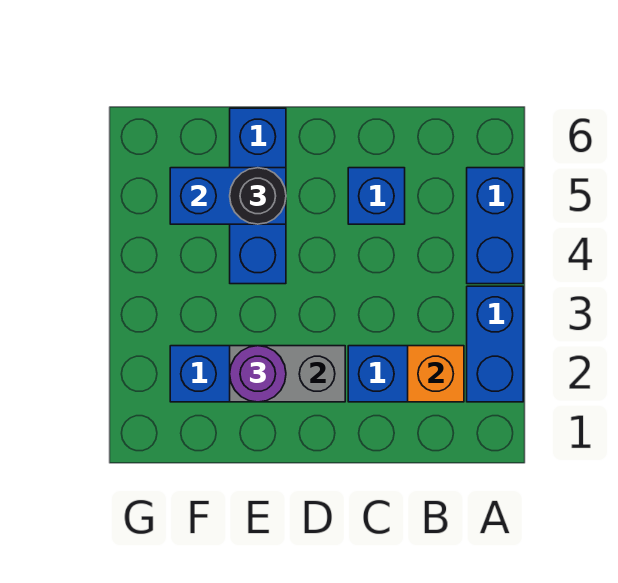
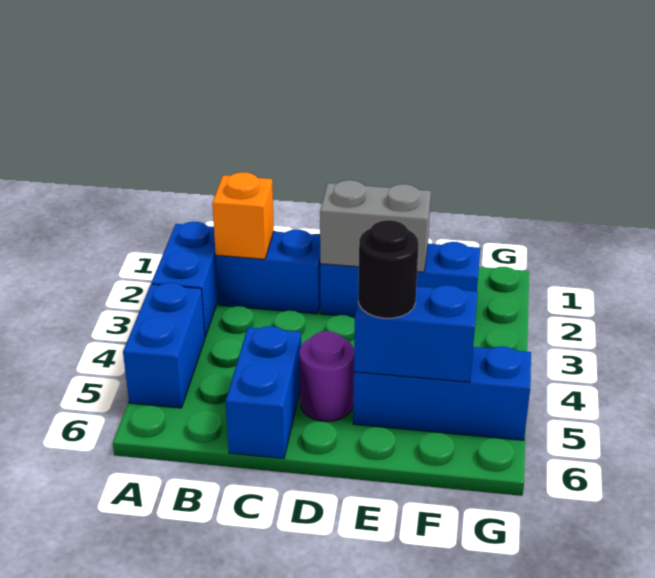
blue brick C5 level 1 -> blue brick C5:C6 level 1
purple round brick E2 level 3 -> purple round brick D5 level 1
blue brick E4:E6 level 1 -> blue brick E5:G5 level 1

